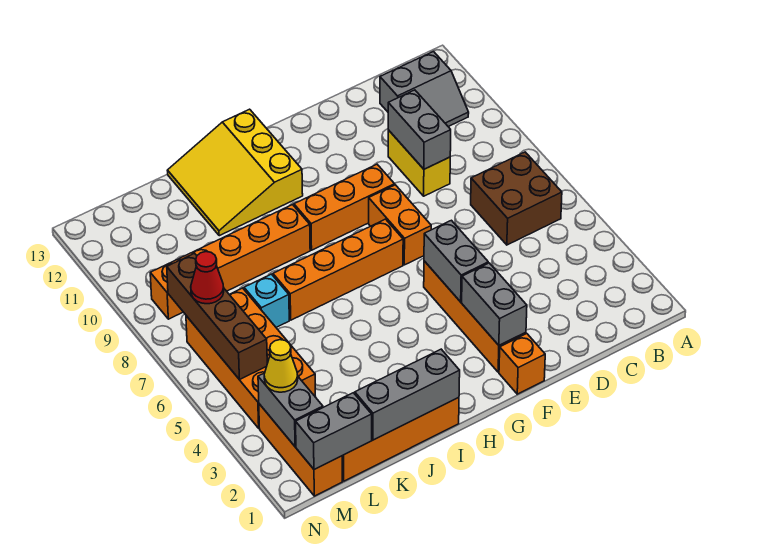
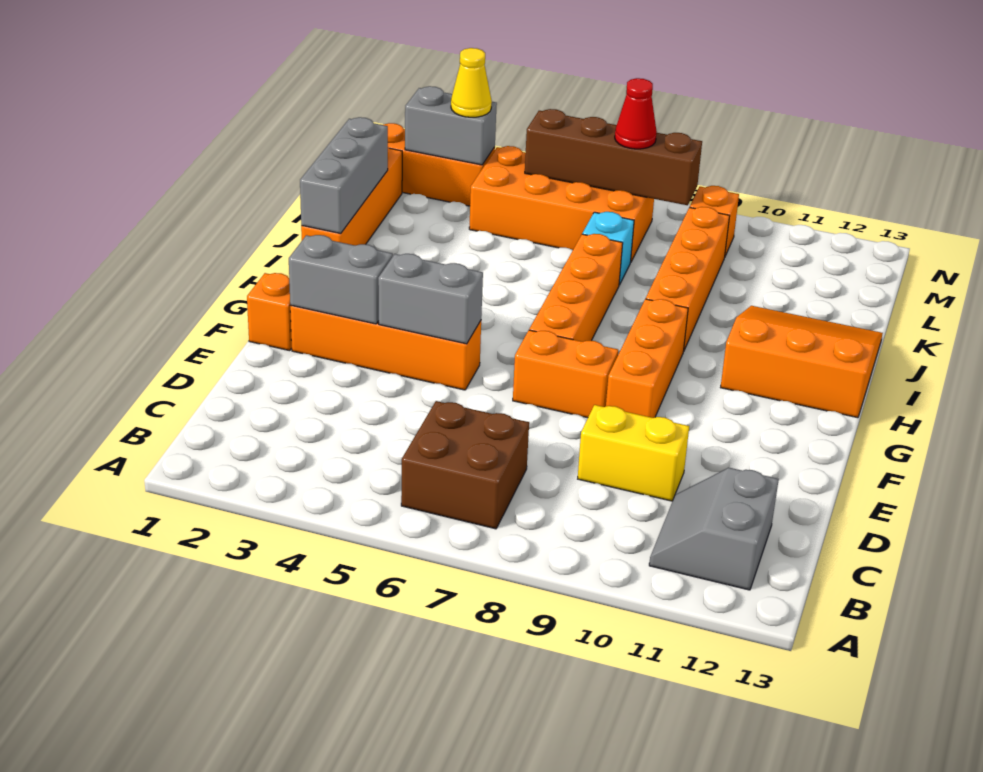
grey brick D9:D10 level 2 -> none
yellow slope H11:J13 level 1 top H -> orange slope H11:J13 level 1 top H
grey brick L1:M1 level 2 -> none

